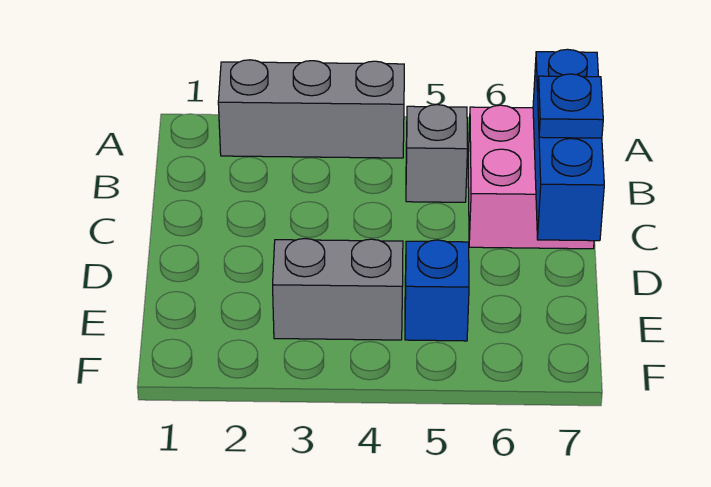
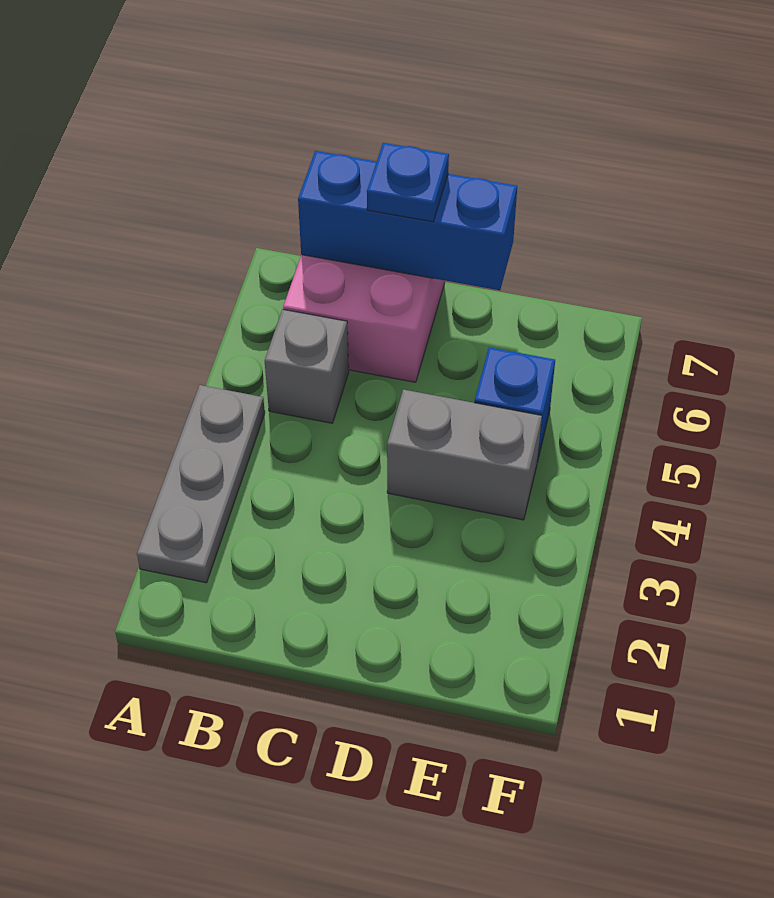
grey brick A2:A4 level 1 -> grey plate A2:A4 level 1
grey brick E3:E4 level 1 -> grey brick D4:E4 level 1

